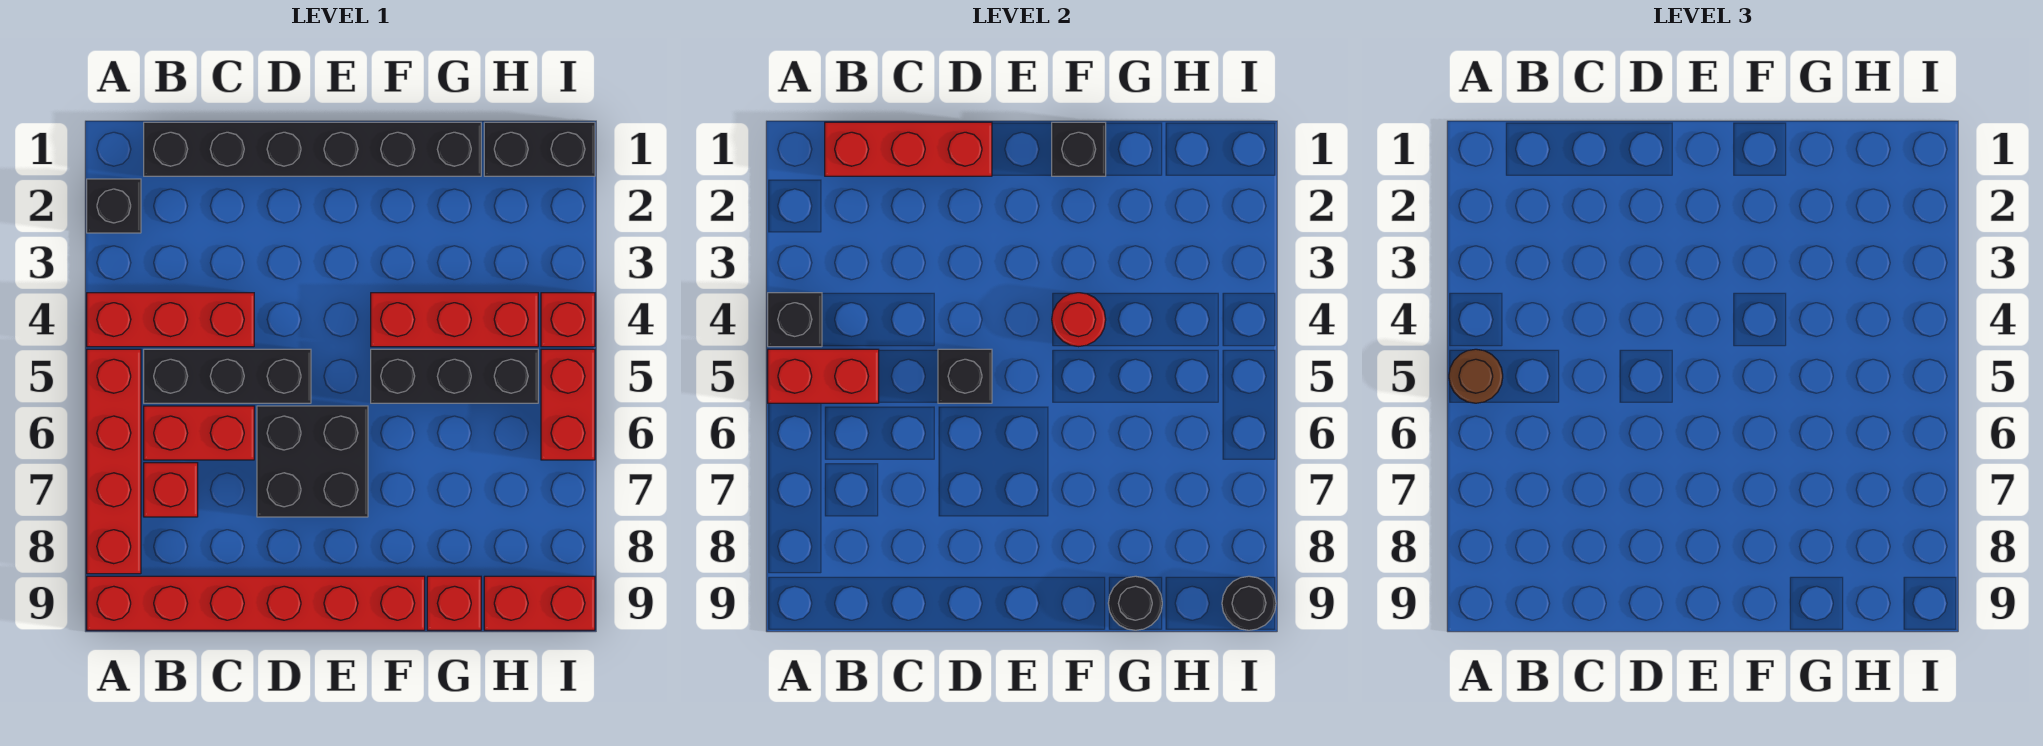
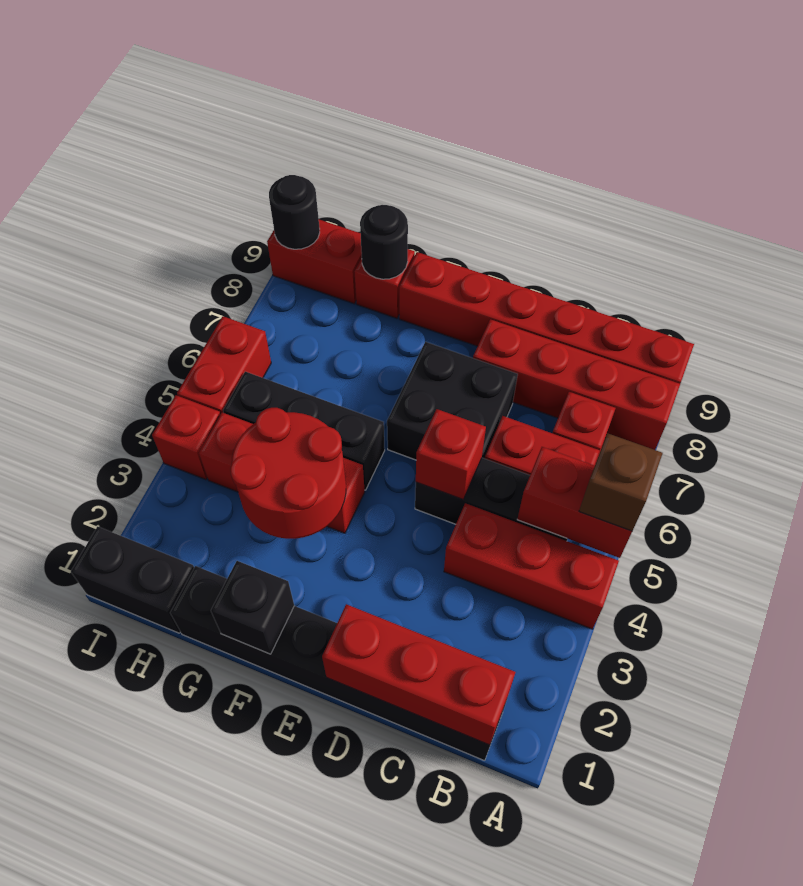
black brick A2 level 1 -> none
black brick A4 level 2 -> none
red brick A5:A8 level 1 -> red brick A8:D8 level 1
brown round brick A5 level 3 -> brown brick A5 level 3
black brick D5 level 2 -> red brick D5 level 2
red round brick F4 level 2 -> red round brick F3:G4 level 2

